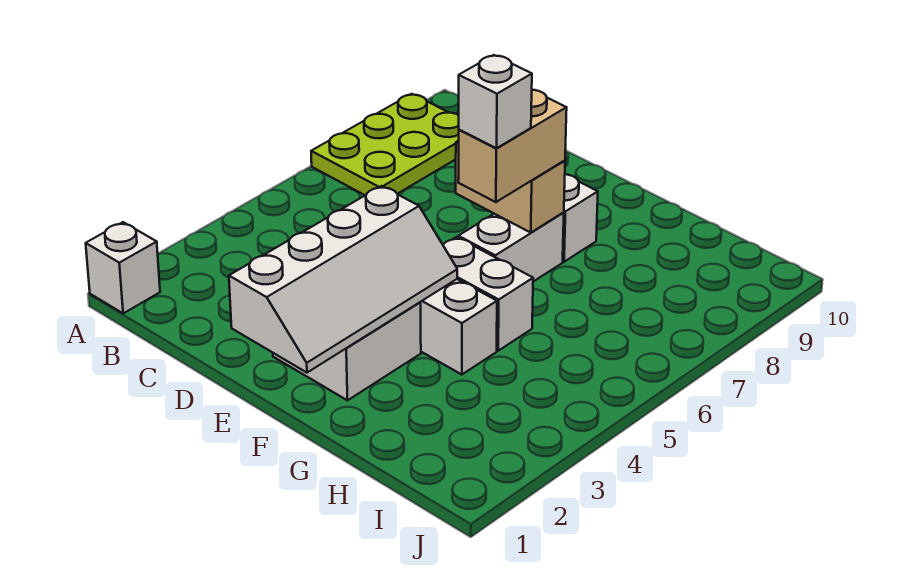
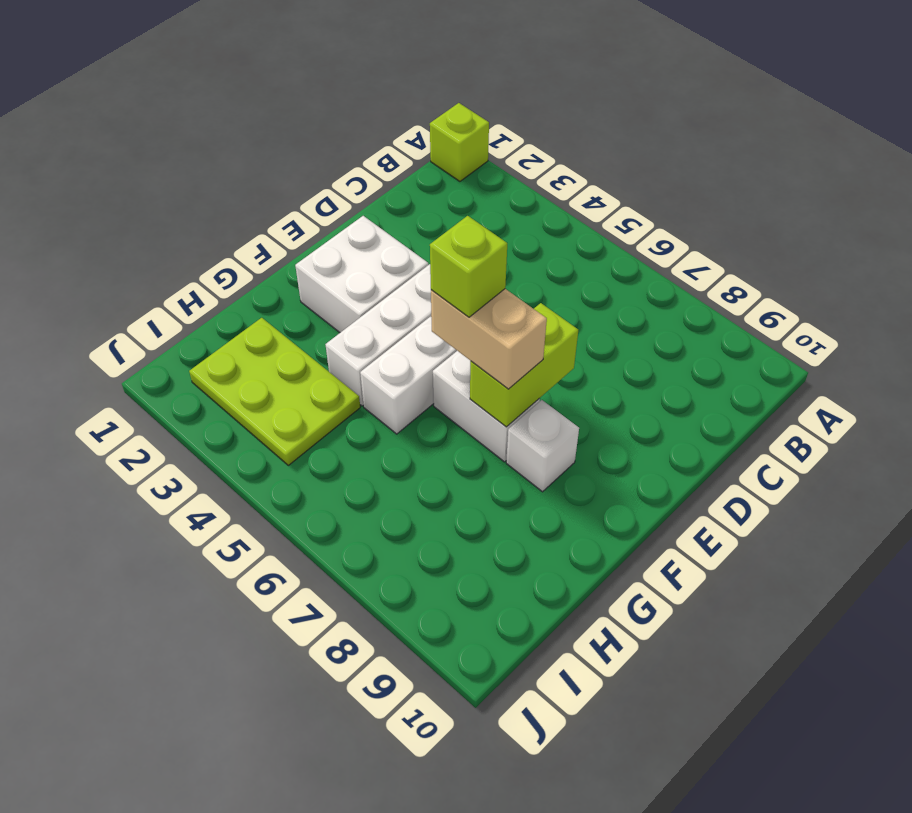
white brick A1 level 1 -> lime brick A1 level 1
lime plate A7:B9 level 1 -> lime plate H2:I4 level 1
white slope E1:F4 level 2 top E -> none
tan brick E7:F7 level 2 -> lime brick E7:F7 level 2
white brick F6 level 4 -> lime brick F6 level 4

